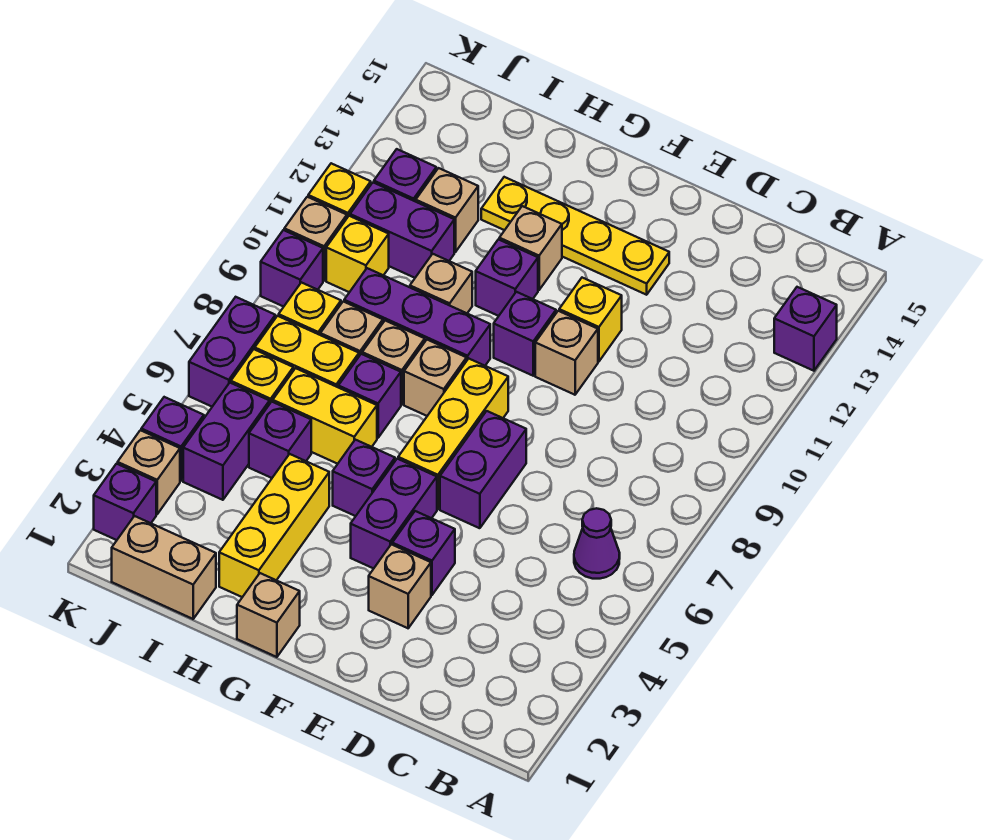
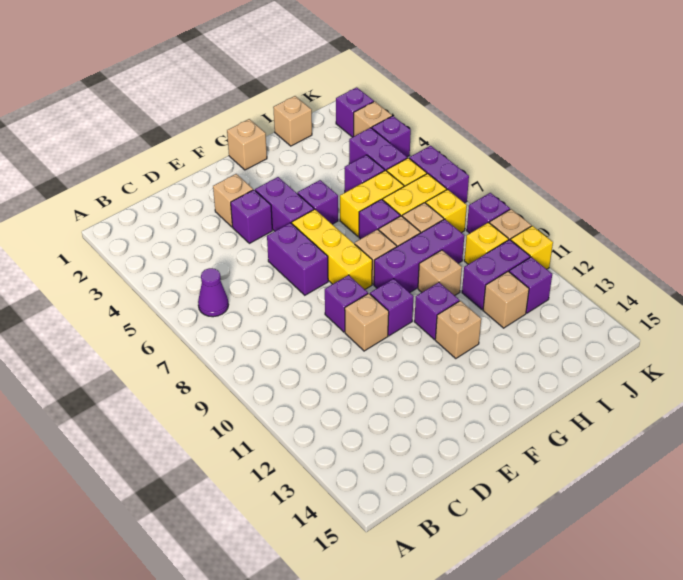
purple brick A13 level 1 -> purple brick E9 level 1
yellow brick E11 level 1 -> none
yellow plate E13:H13 level 1 -> none
yellow brick H2:H4 level 1 -> none
tan brick I1:J1 level 1 -> tan brick I1 level 1

